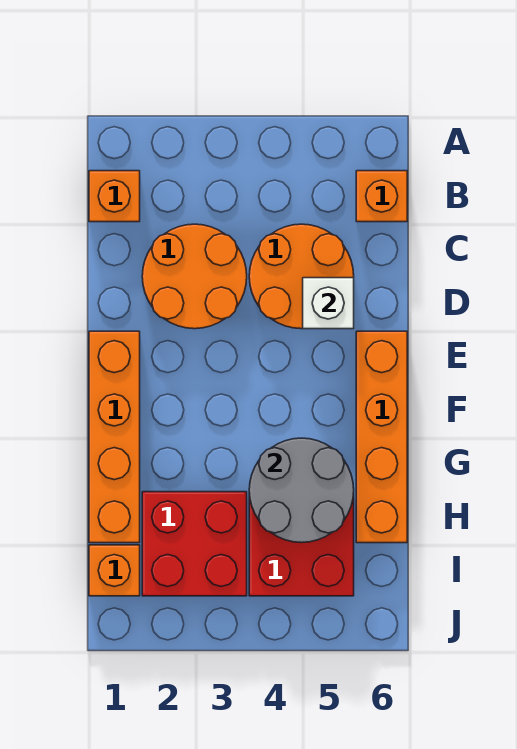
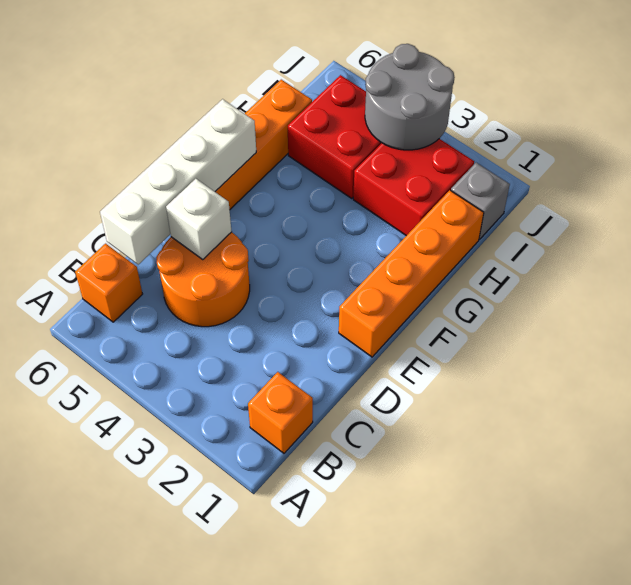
orange round brick C2:D3 level 1 -> none
none -> white brick C6:F6 level 2
grey round brick G4:H5 level 2 -> grey round brick I3:J4 level 2
orange brick I1 level 1 -> grey brick I1 level 1

